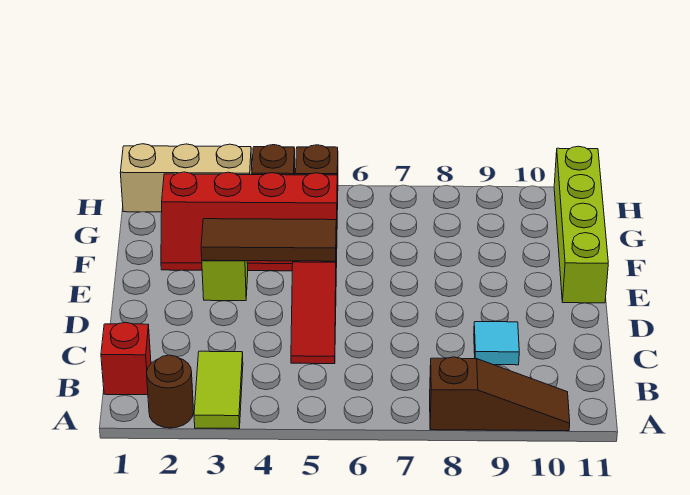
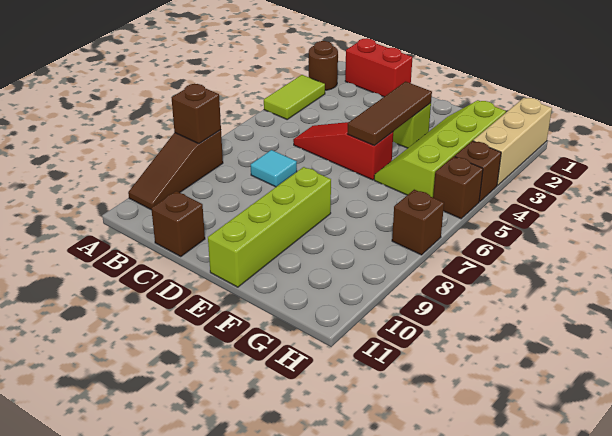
lime tile A3:B3 level 1 -> lime tile A3:A4 level 1
none -> brown brick A8 level 2
red brick B1 level 1 -> red brick B1:C1 level 1
cyan tile C9 level 1 -> cyan tile C7 level 1
none -> brown brick C11 level 1
lime brick E11:H11 level 1 -> lime brick E8:E11 level 1
red slope F2:G5 level 1 top G -> lime slope F2:G5 level 1 top G
none -> brown brick H7 level 1

